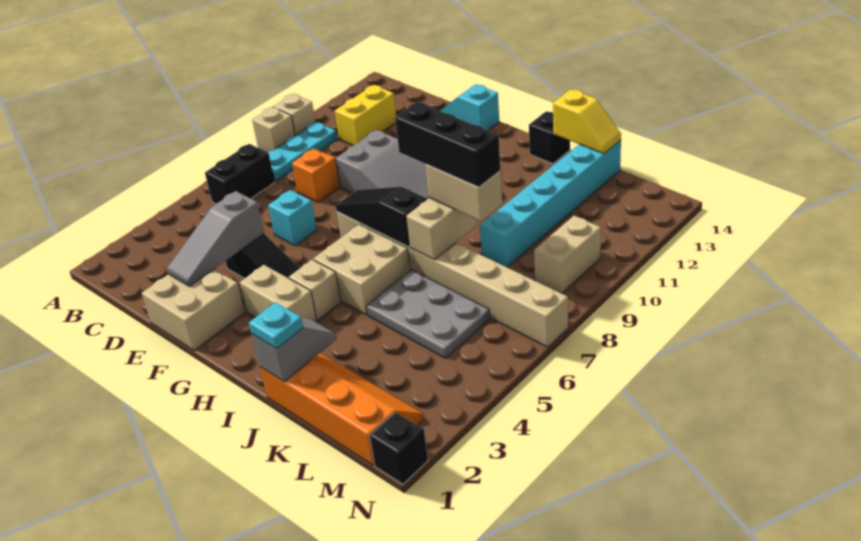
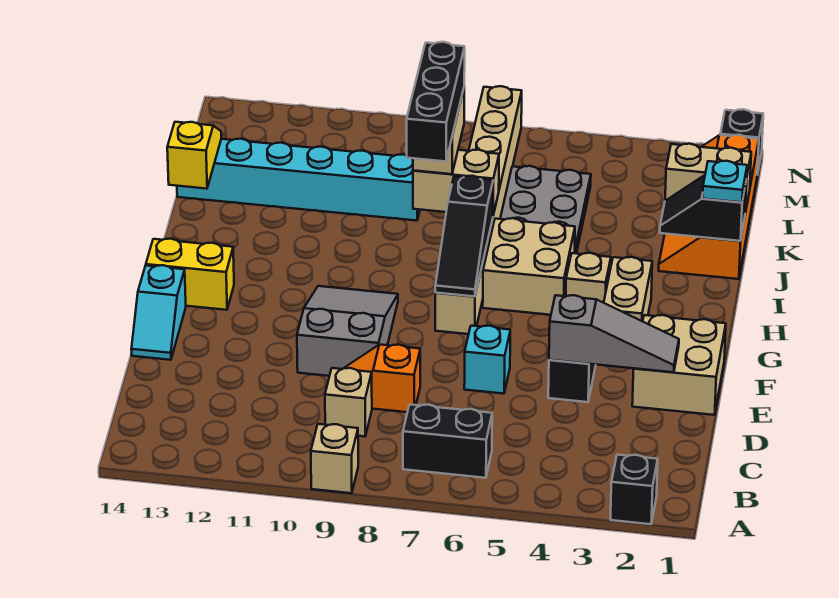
tan brick A10 level 1 -> tan brick C9 level 1
cyan plate B8:B10 level 1 -> none
yellow brick C11:C12 level 1 -> yellow brick G13:G14 level 1
black brick I14 level 1 -> black brick A2 level 1
grey slope J1:J2 level 2 top 1 -> black slope J1:J2 level 2 top 1
tan brick M9:M10 level 1 -> tan brick K1:K2 level 2

